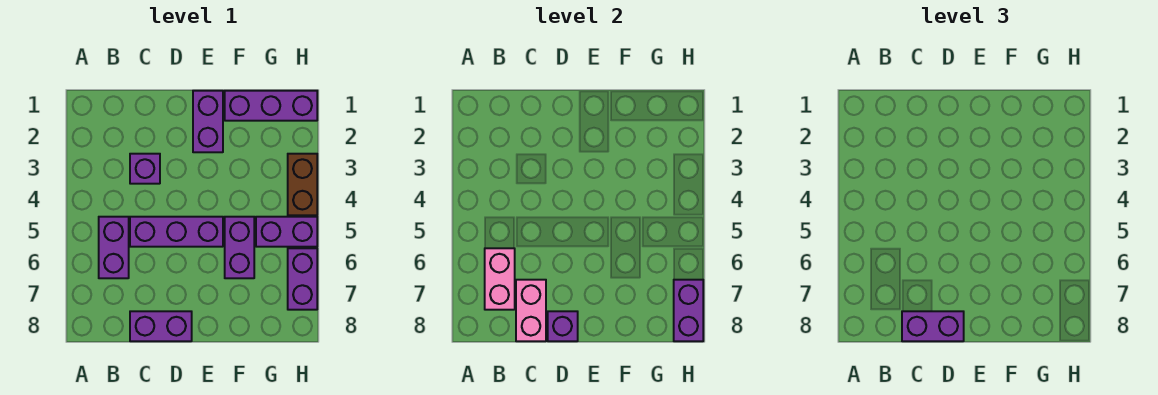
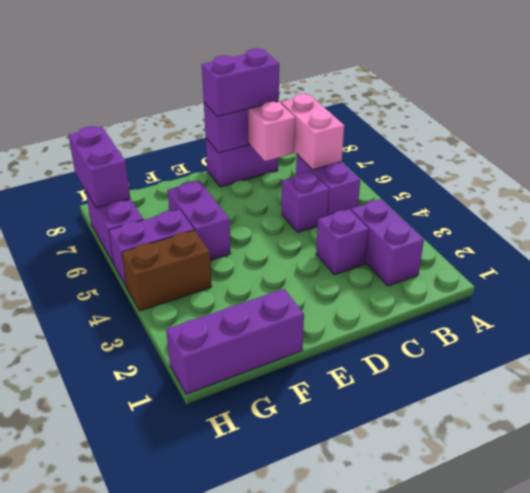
purple brick C5:E5 level 1 -> purple brick C5 level 1
purple brick E1:E2 level 1 -> purple brick B2:B3 level 1
brown brick H3:H4 level 1 -> brown brick G4:H4 level 1

